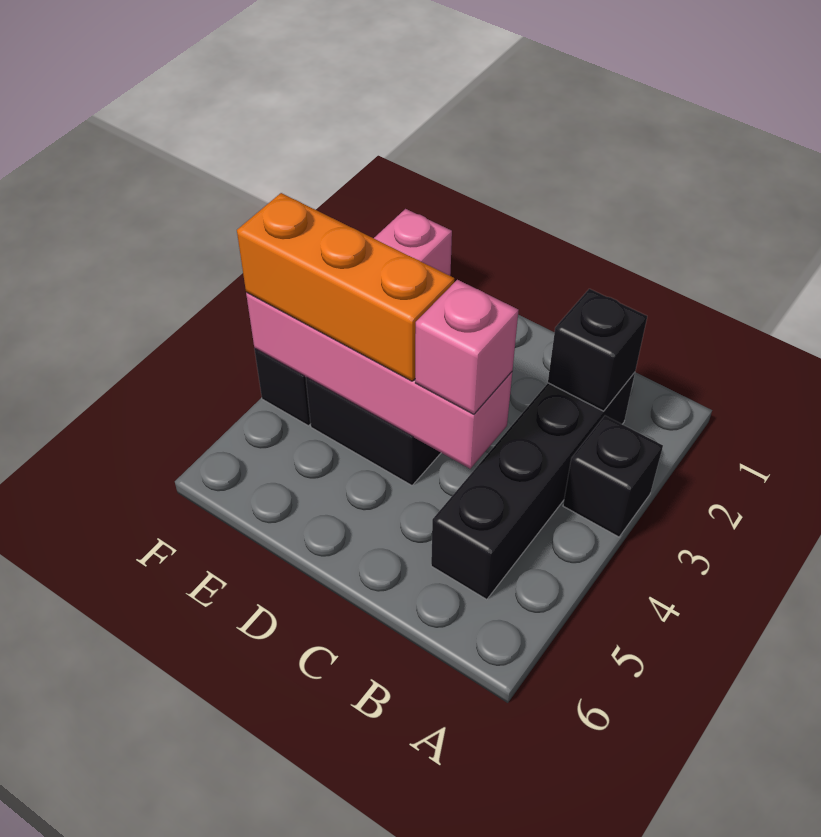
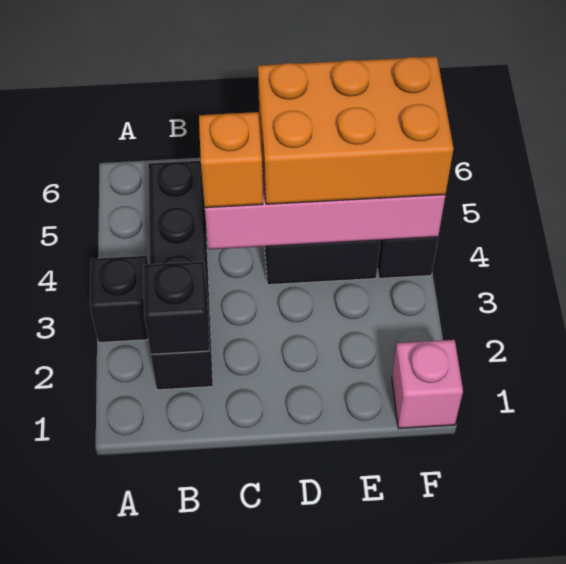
pink brick C4 level 3 -> orange brick C4 level 3
orange brick D4:F4 level 3 -> orange brick D4:F5 level 3

